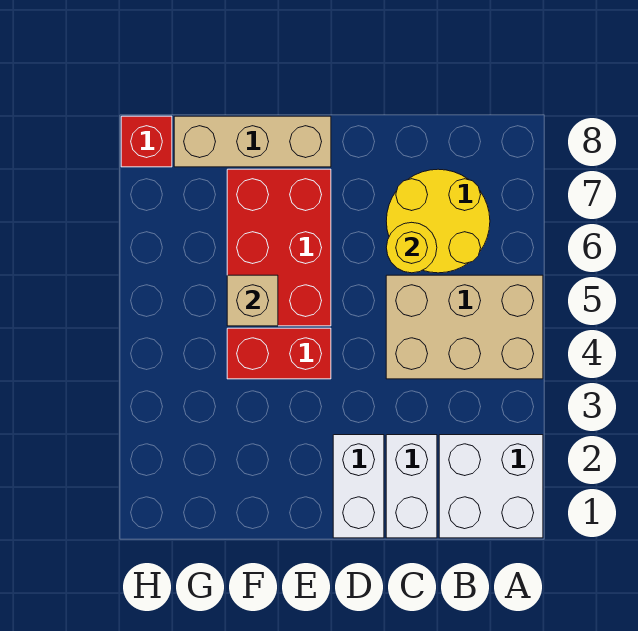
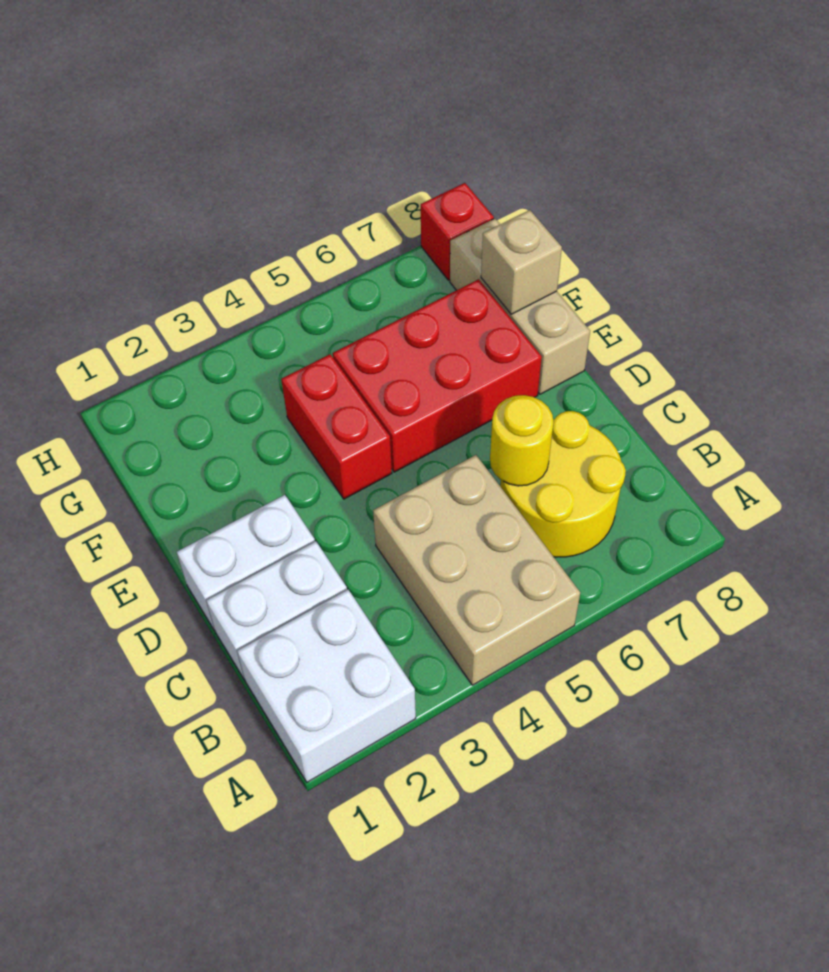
tan brick F5 level 2 -> tan brick F8 level 2

